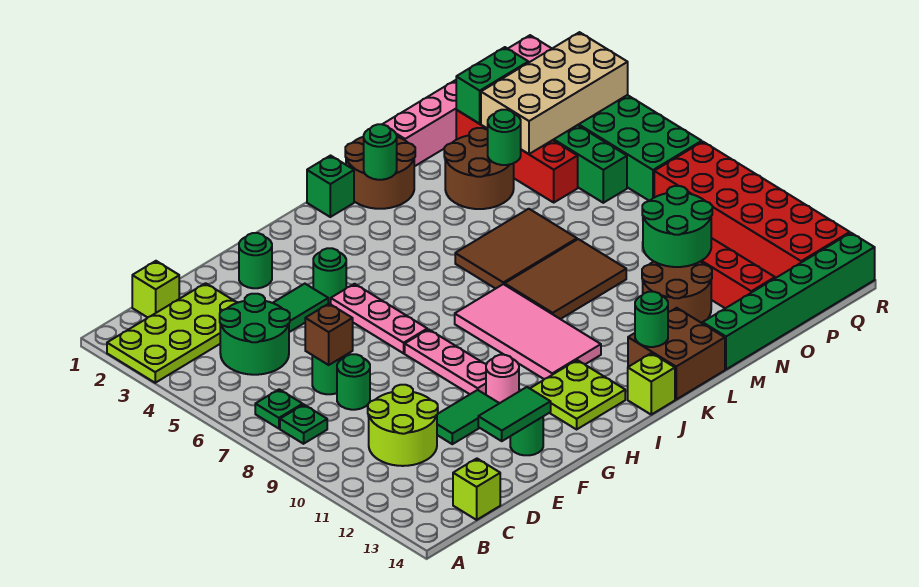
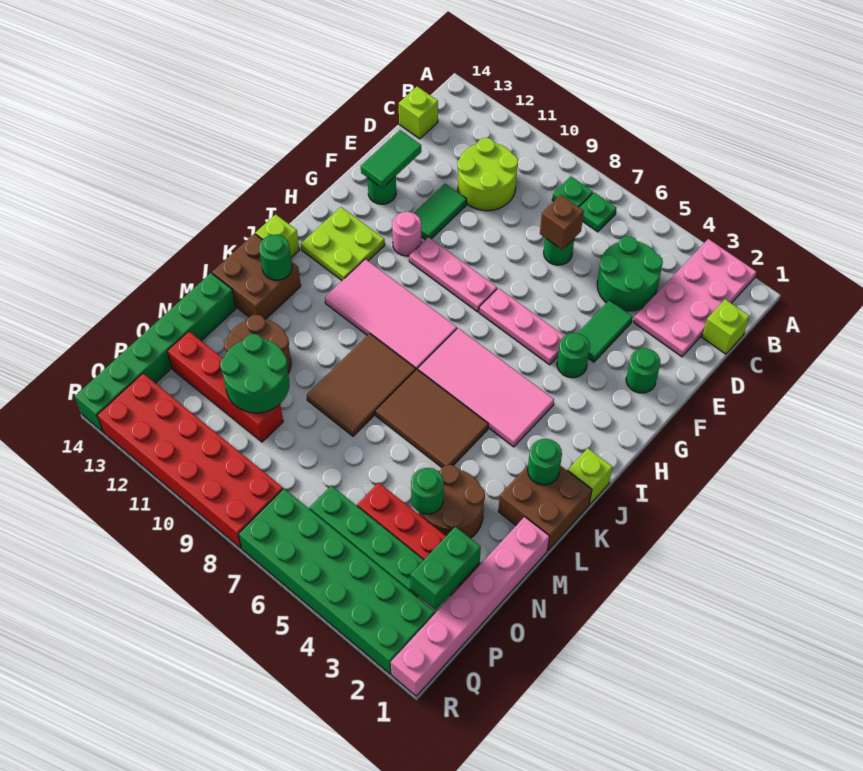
lime plate A2:D3 level 1 -> pink plate A2:D3 level 1
green round brick D8 level 1 -> none
none -> pink tile I4:J7 level 1
green brick J1 level 1 -> lime brick J1 level 1
brown round brick K1:L2 level 1 -> brown brick K1:L2 level 1
brown tile K6:M7 level 1 -> brown tile K5:L7 level 1
tan brick O3:R4 level 2 -> none

